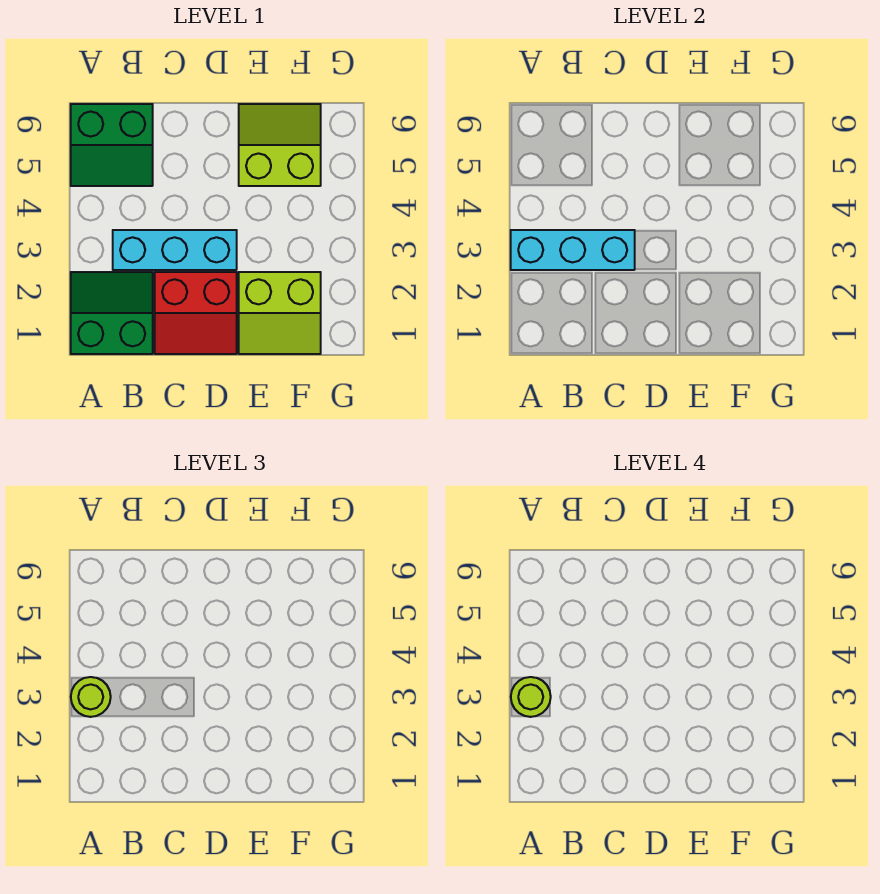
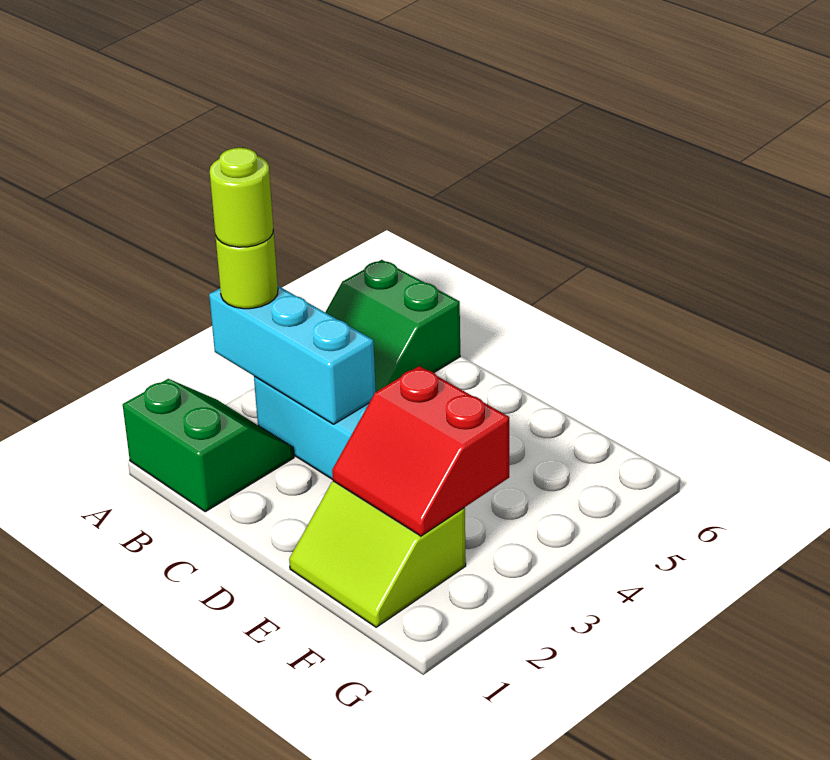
red slope C1:D2 level 1 top 2 -> red slope E2:F3 level 2 top 3
lime slope E5:F6 level 1 top 5 -> none

